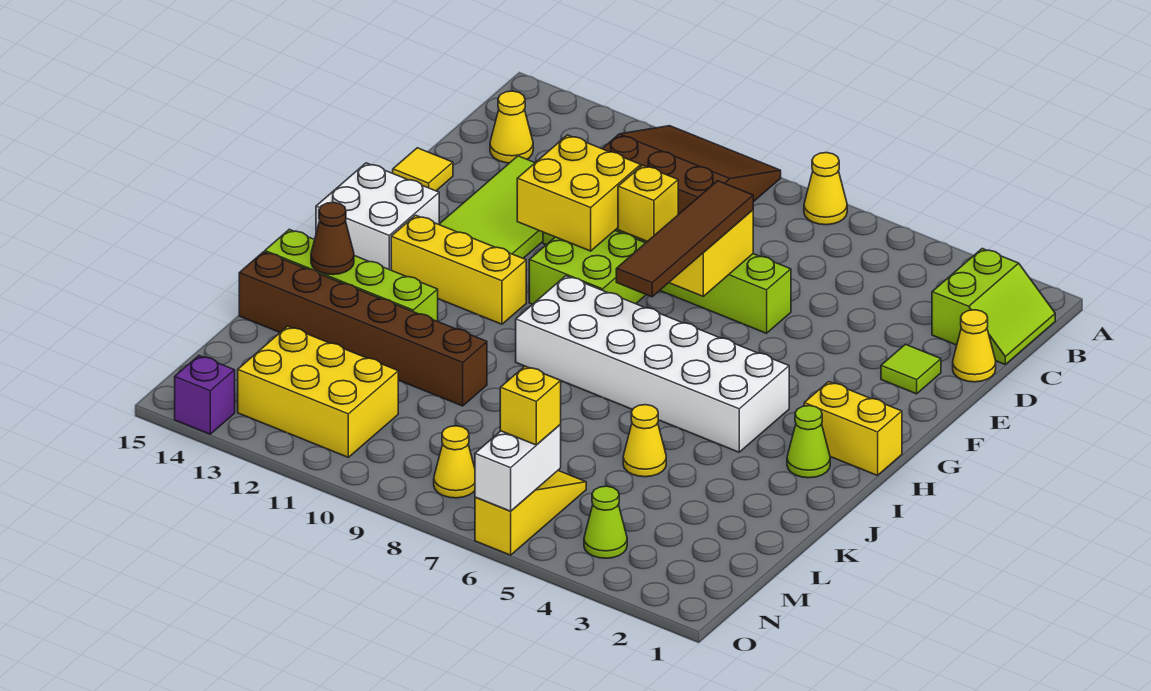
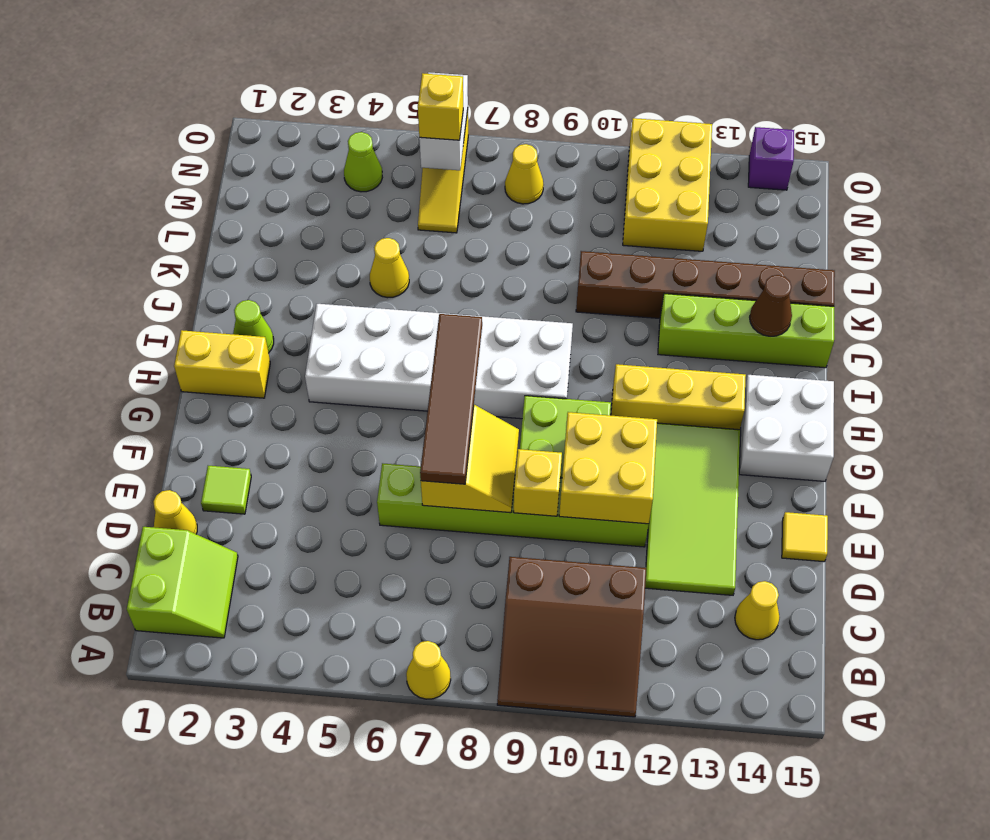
lime slope B1:C2 level 1 top 2 -> lime slope B1:C2 level 1 top 1
yellow brick M11:N13 level 1 -> yellow brick M11:O12 level 1

